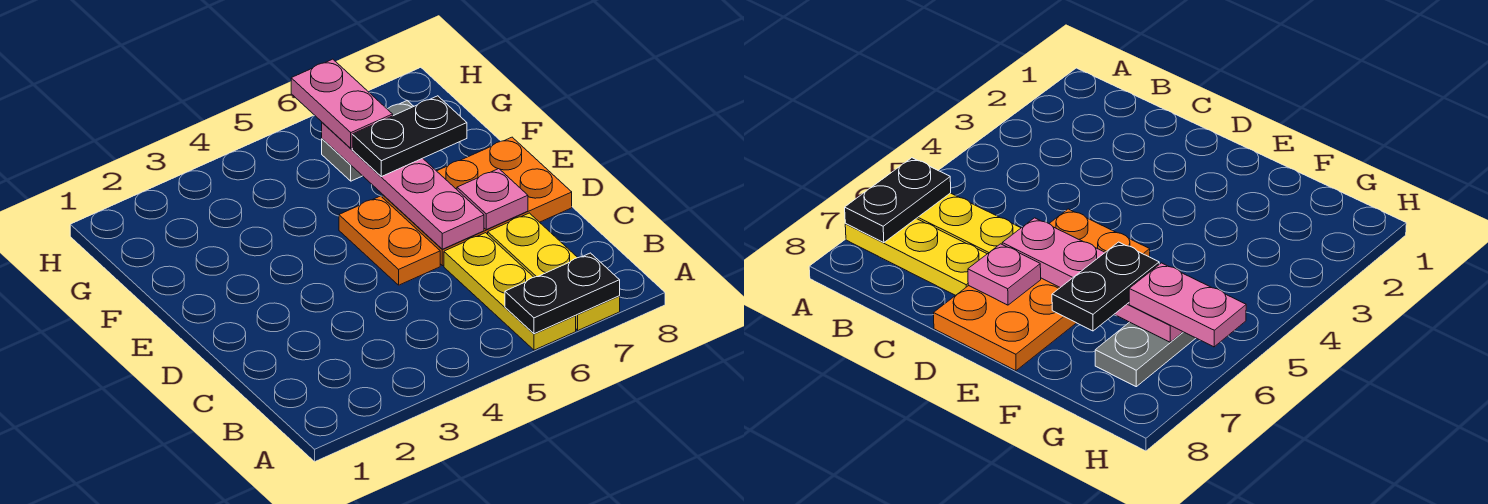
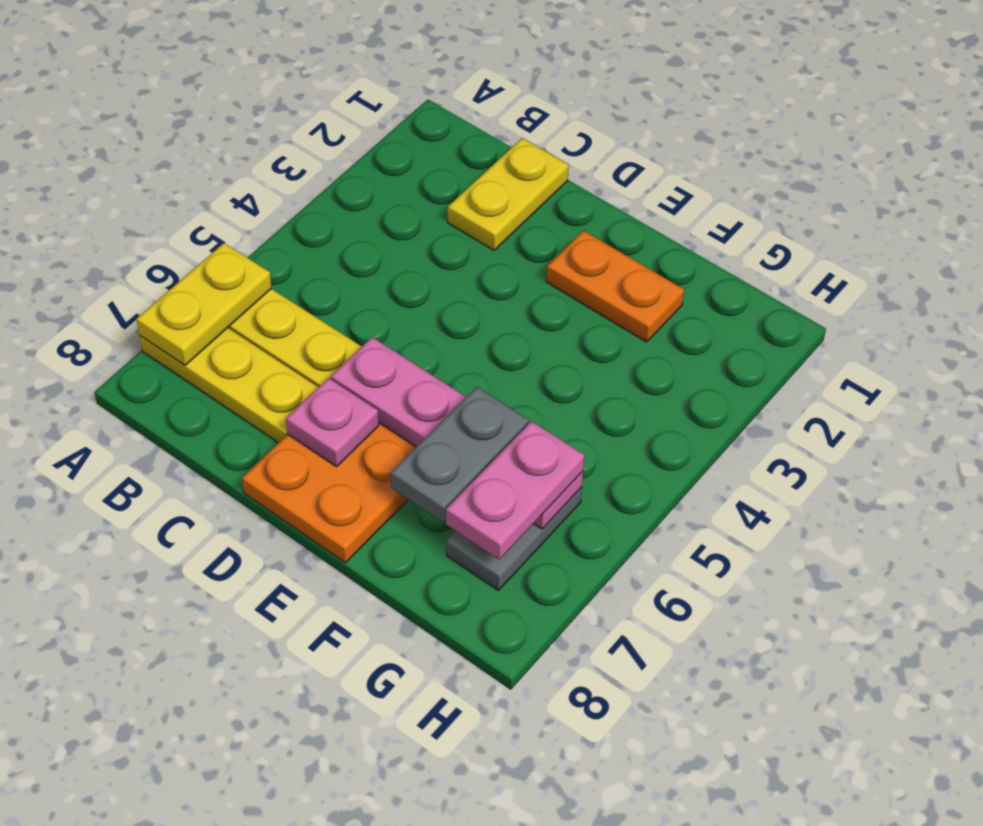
black plate A6:A7 level 2 -> yellow plate A6:A7 level 2
none -> yellow plate C1:C2 level 1
orange plate D5:E5 level 1 -> orange plate E2:F2 level 1
black plate F6:F7 level 3 -> grey plate F6:F7 level 3
pink plate G6:H6 level 3 -> pink plate G6:G7 level 3

